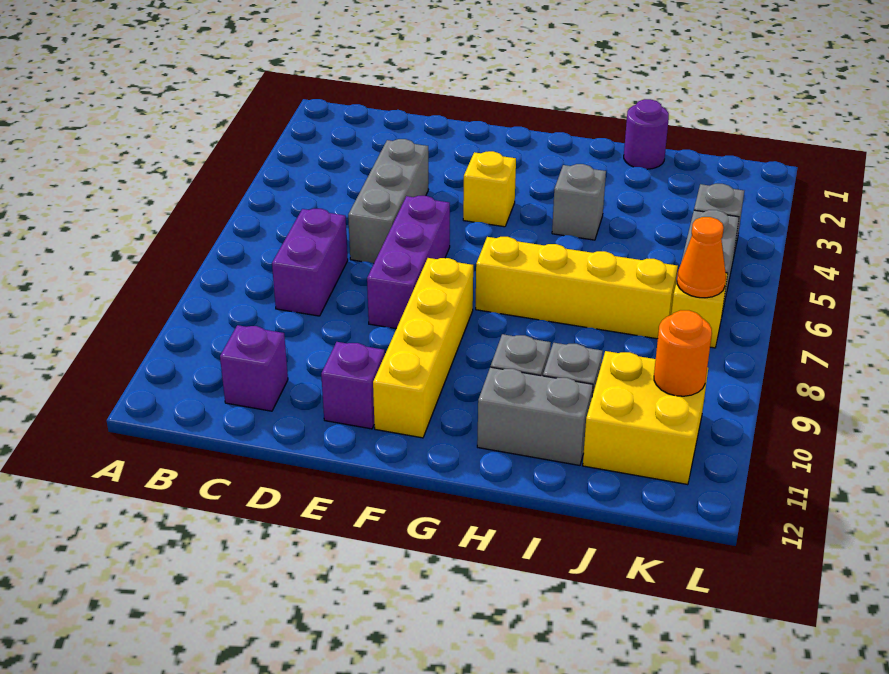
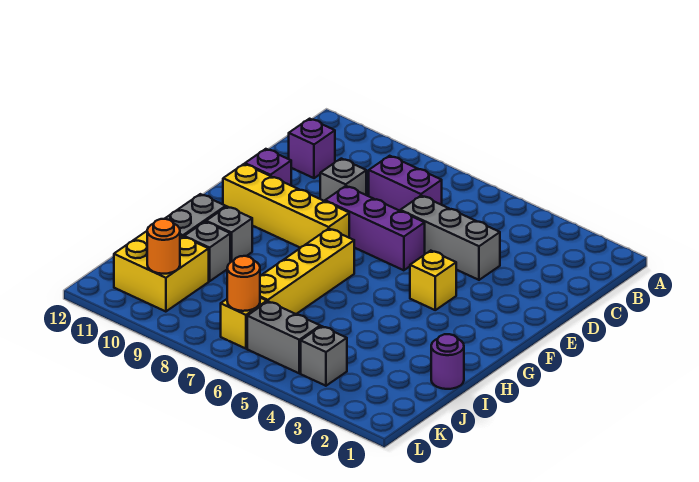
grey brick H4 level 1 -> grey brick D9 level 1
orange cone K7 level 2 -> orange round brick K7 level 2

